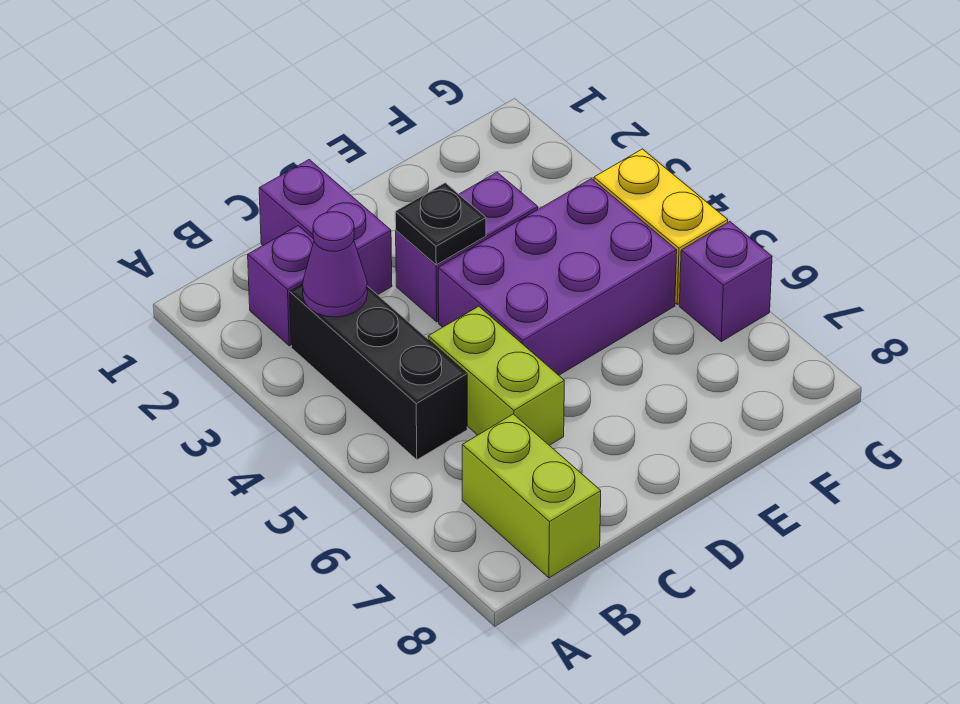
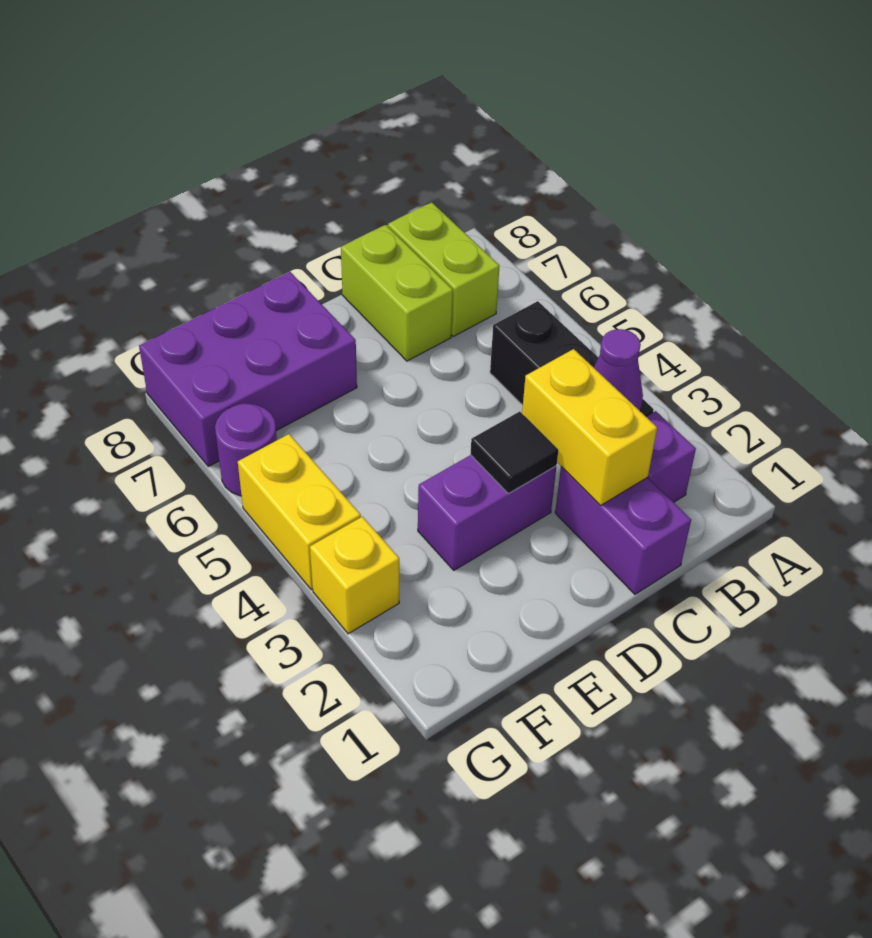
none -> yellow brick C2:C3 level 2
lime brick C5:C6 level 1 -> lime brick C7:C8 level 1
black plate D3 level 2 -> black tile D3 level 2
purple brick D4:F5 level 1 -> purple brick E7:G8 level 1
none -> yellow brick G3 level 1
purple brick G6 level 1 -> purple round brick G6 level 1

